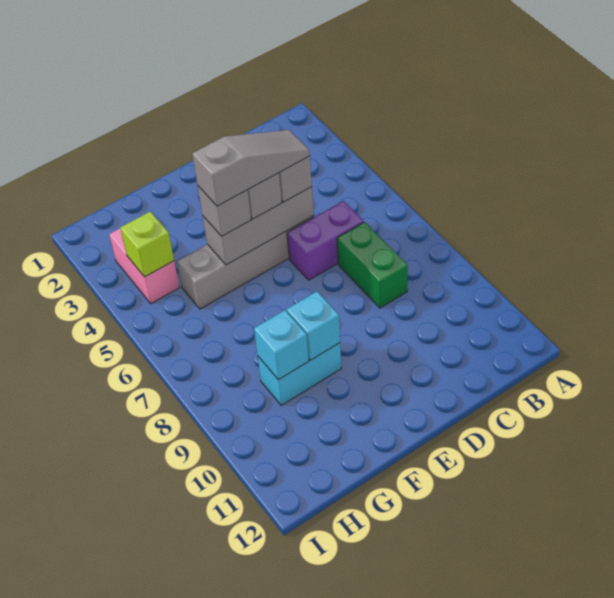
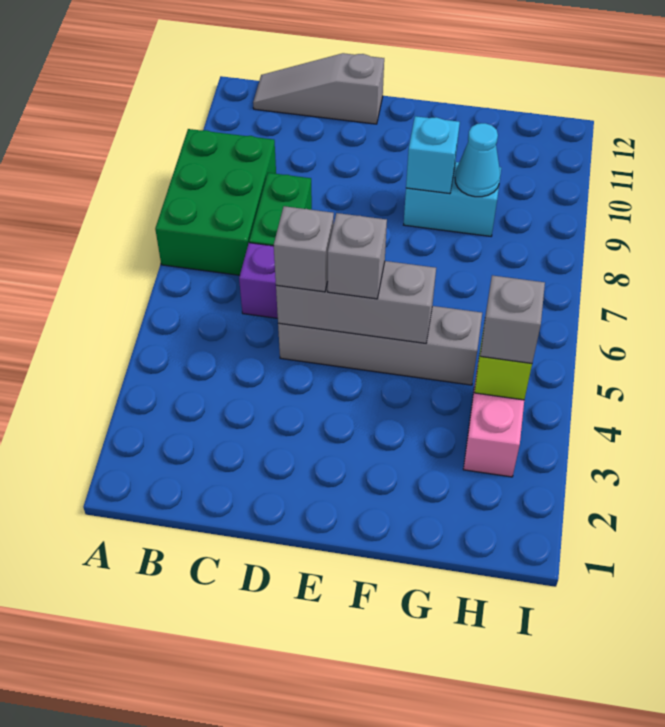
none -> green brick A7:B9 level 1
grey slope D5:F5 level 4 top F -> grey slope B12:D12 level 1 top D
grey brick F5 level 3 -> grey brick H4 level 3
cyan brick G9 level 2 -> cyan cone G9 level 2

